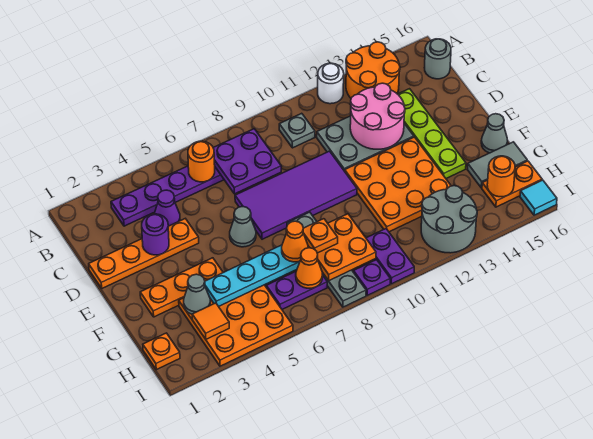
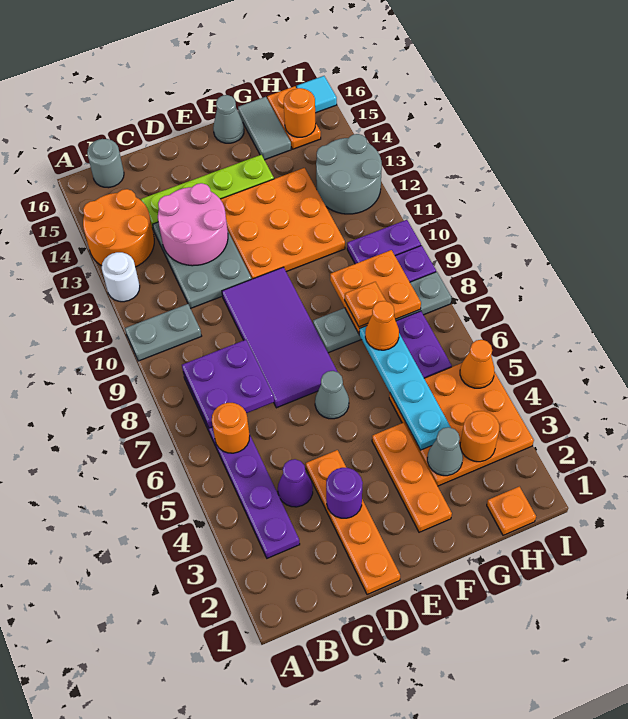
grey plate B10 level 1 -> grey plate A10:B10 level 1
orange tile H3 level 2 -> orange round brick H3 level 2
orange cone H7 level 2 -> orange cone I5 level 2

